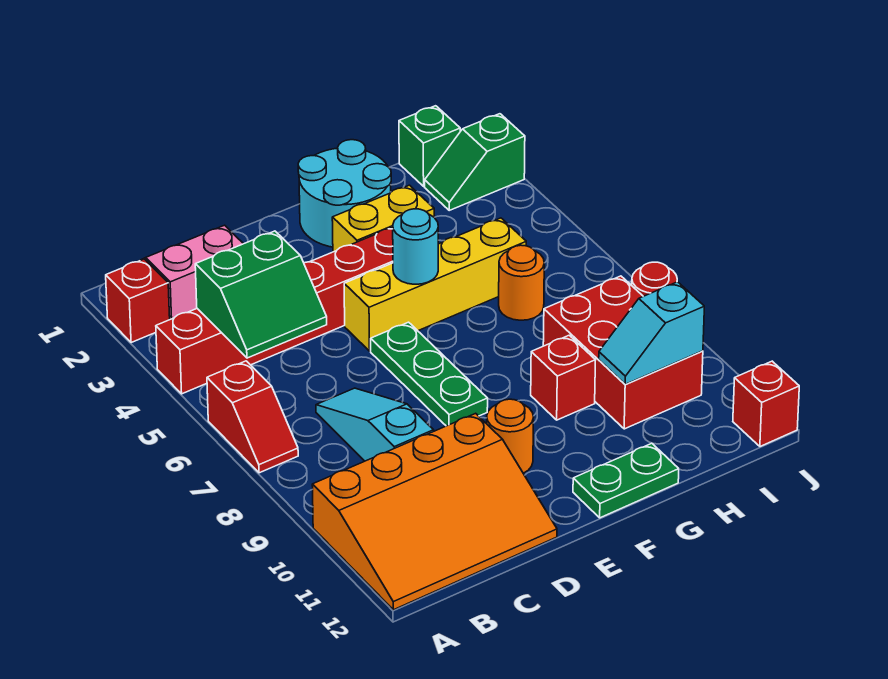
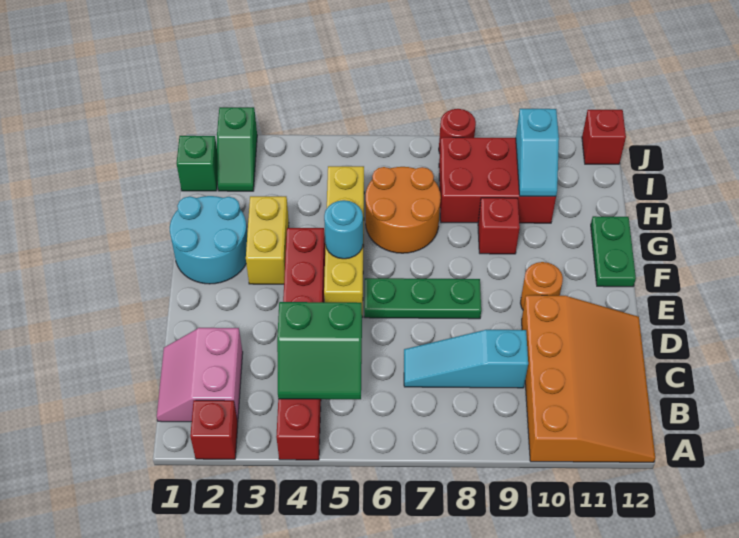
red slope A6:A7 level 1 top 6 -> none
green slope B4:C5 level 2 top 4 -> green slope B4:C5 level 2 top C
orange round brick H6 level 1 -> orange round brick G6:H7 level 1

